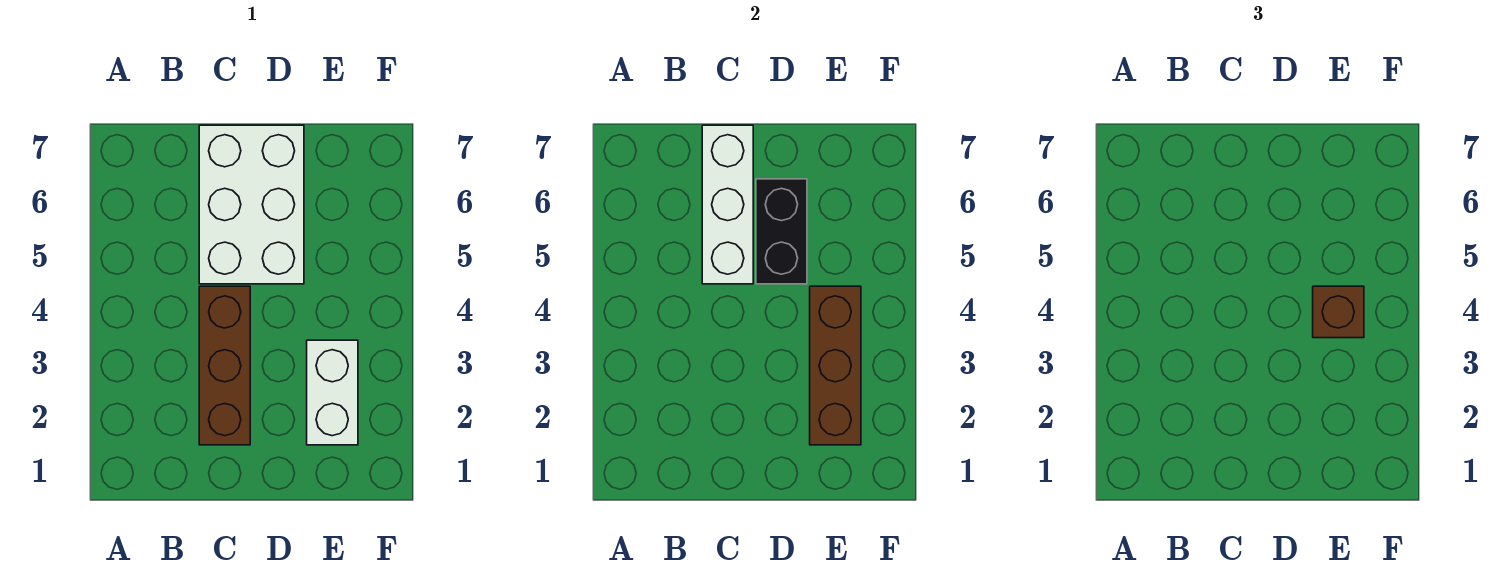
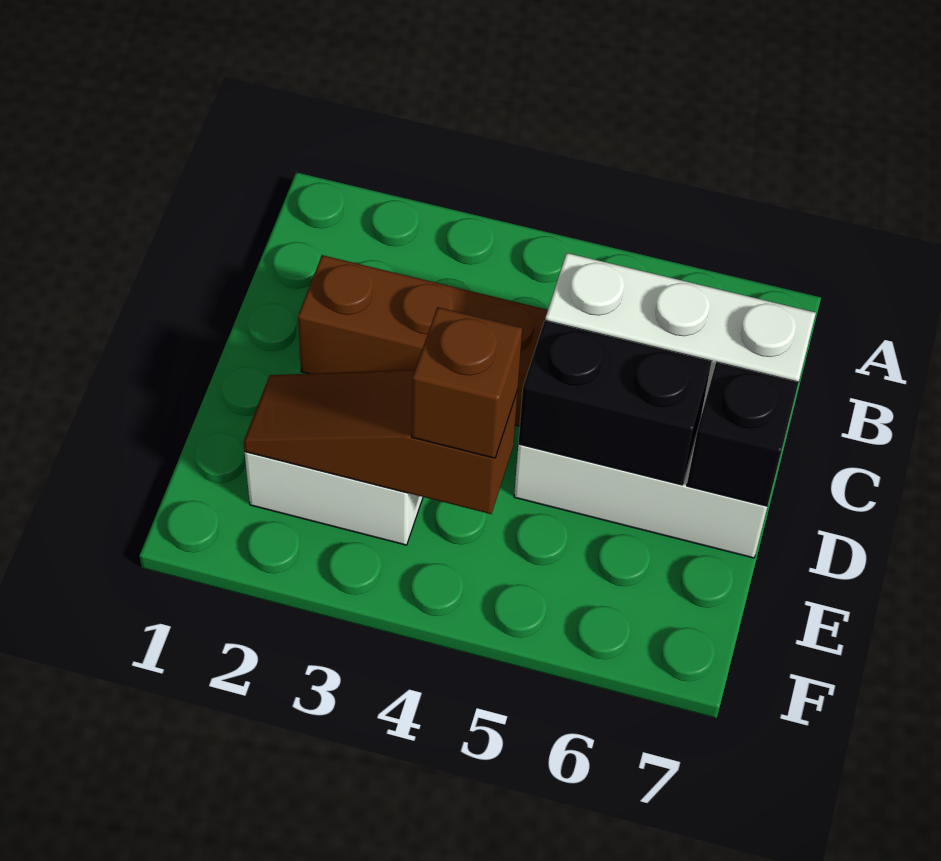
none -> black brick D7 level 2
brown brick E2:E4 level 2 -> brown slope E2:E4 level 2 top 4

